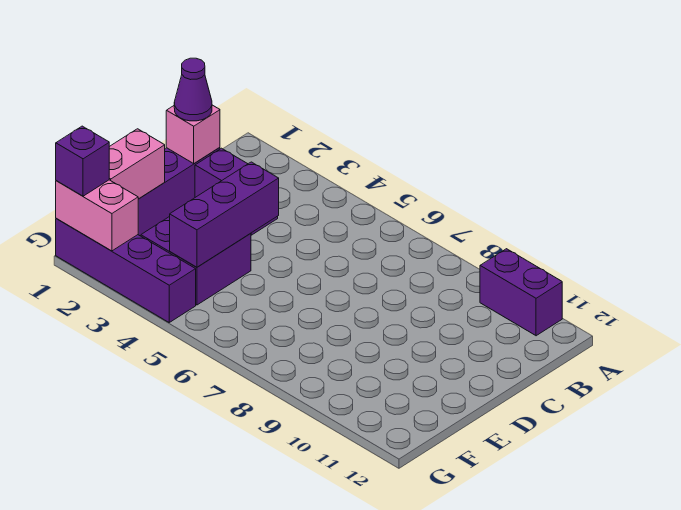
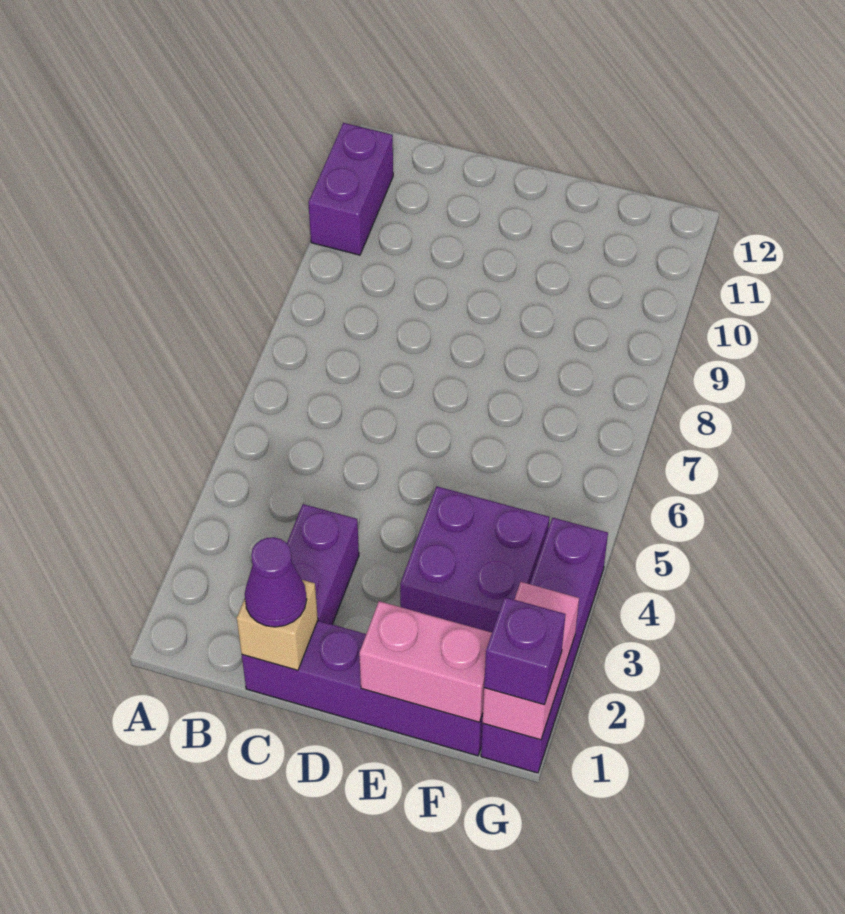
pink brick C1 level 2 -> tan brick C1 level 2
purple brick D4:F4 level 2 -> none

